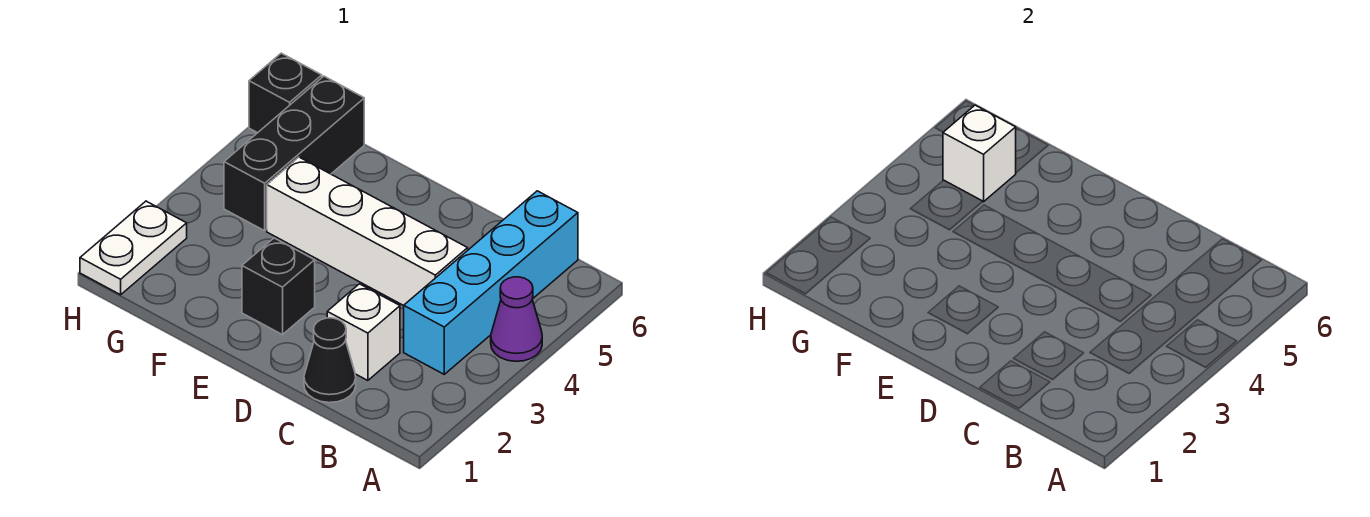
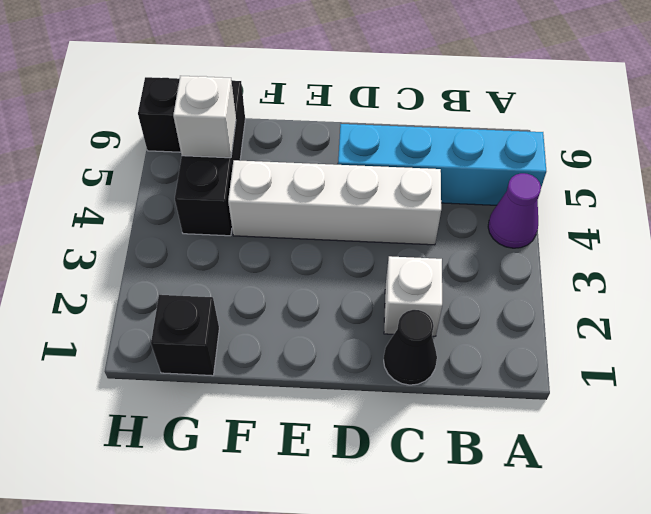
cyan brick B3:B6 level 1 -> cyan brick A5:D5 level 1
black brick E2 level 1 -> black brick G1 level 1
white plate H1:H2 level 1 -> none

